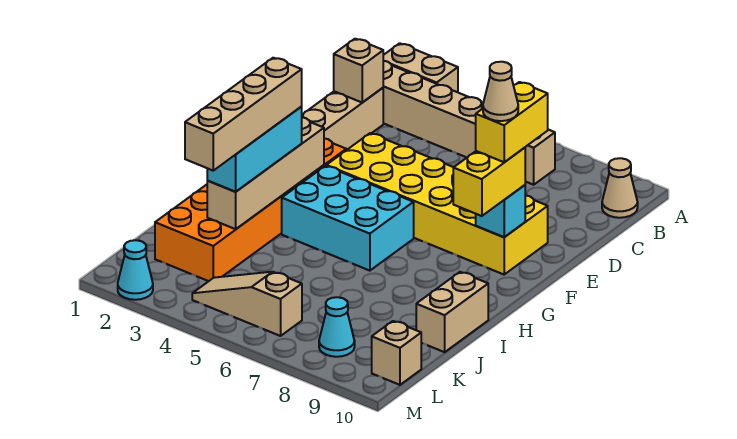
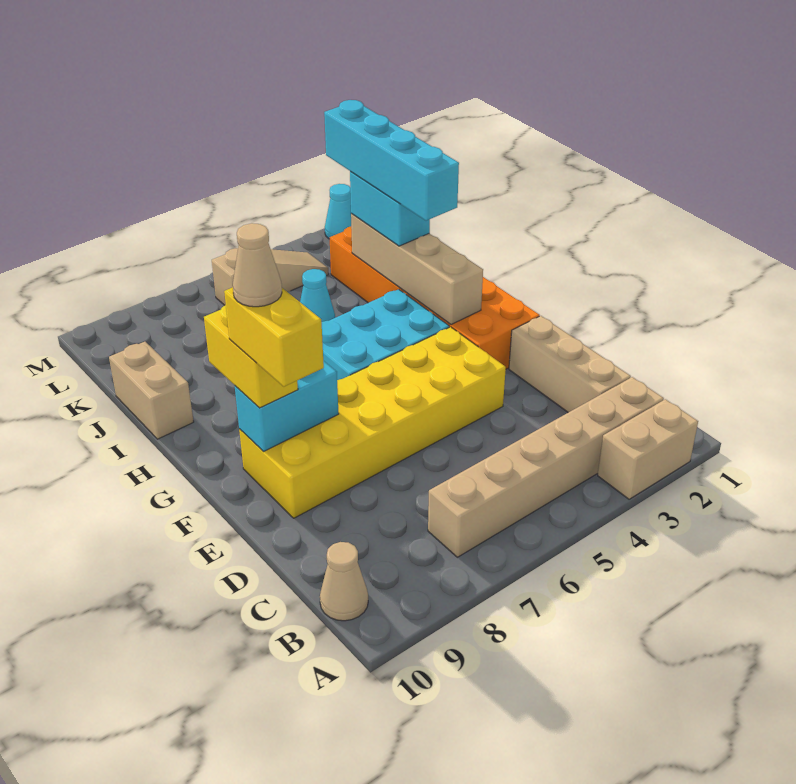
tan brick C2 level 2 -> none
cyan brick F9 level 2 -> cyan brick F8:F9 level 2
cyan brick H3:J3 level 3 -> cyan brick I3:J3 level 3
tan brick H3:K3 level 4 -> cyan brick H3:K3 level 4
cyan cone L8 level 1 -> cyan cone J5 level 1
tan brick L10 level 1 -> none

